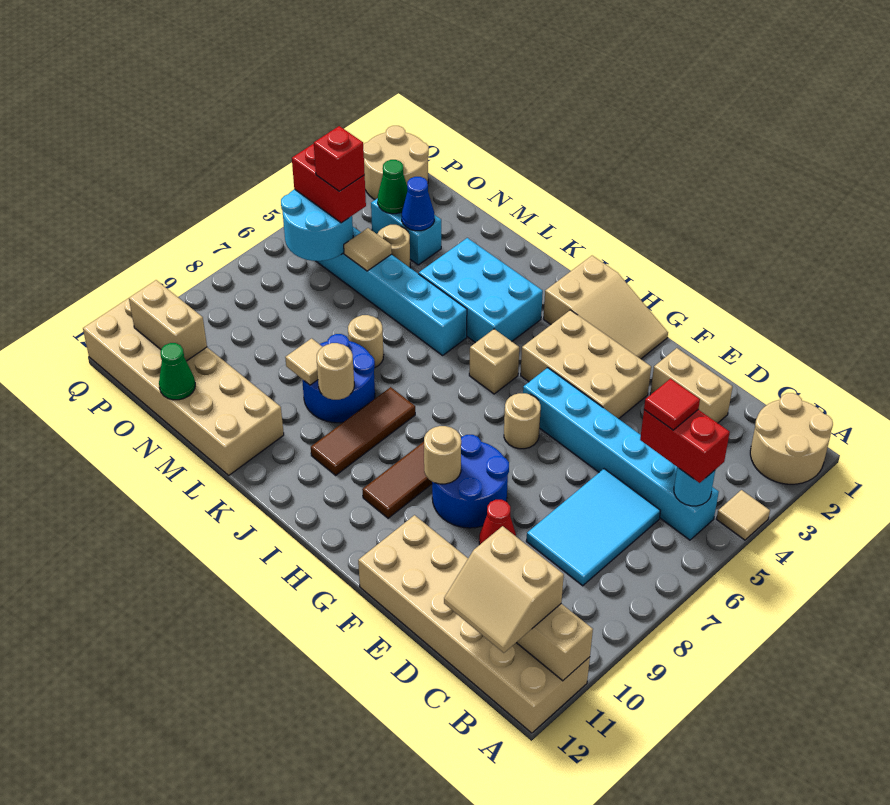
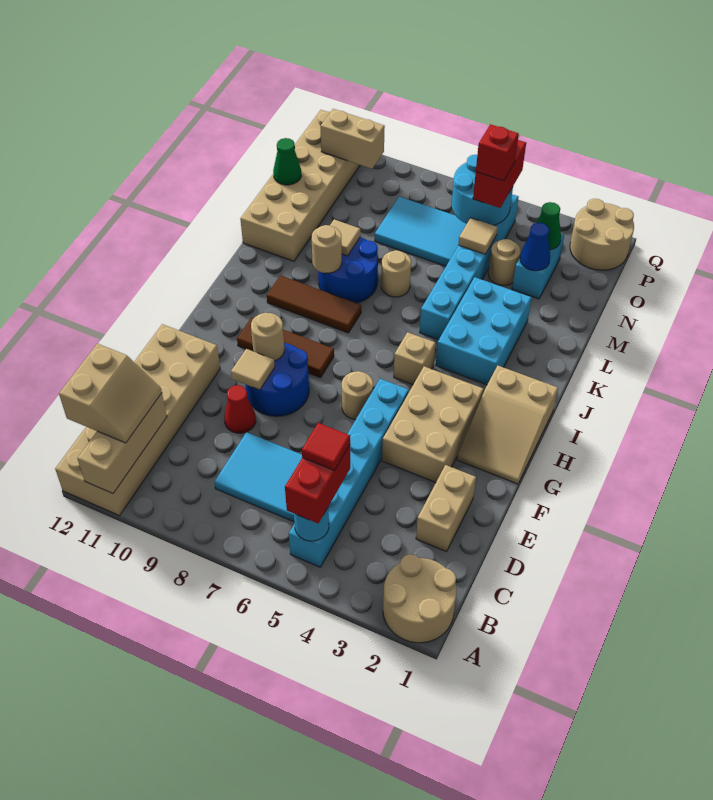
tan tile A4 level 1 -> tan tile F9 level 2
tan slope B11:C12 level 3 top 11 -> tan slope B11:C12 level 3 top 12
none -> cyan tile N6:O8 level 1
tan brick O11:P11 level 2 -> tan brick P10:P11 level 2

